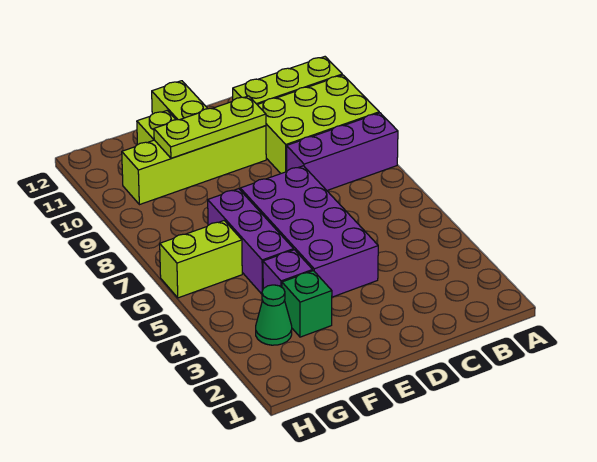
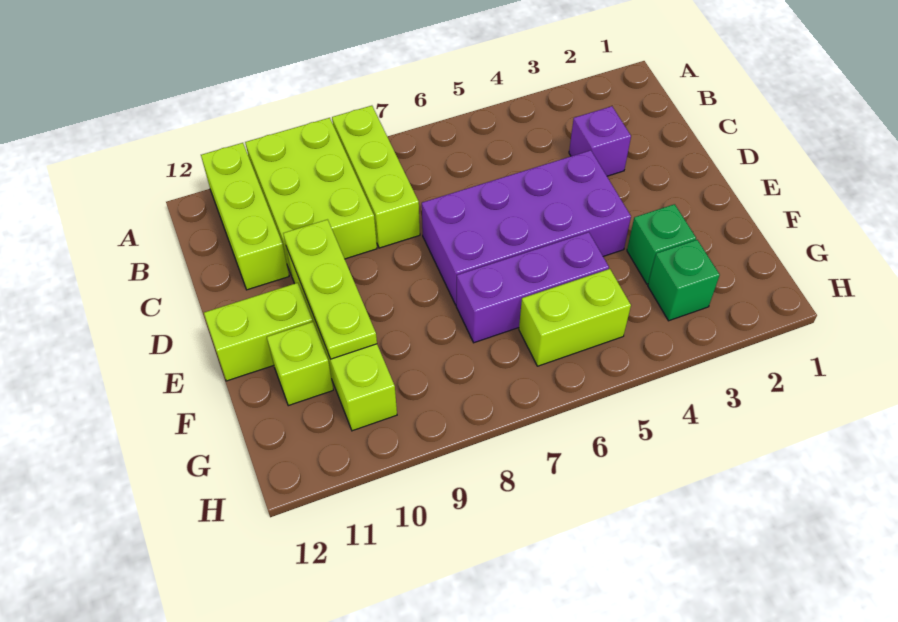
purple brick A8:C8 level 1 -> lime brick A8:C8 level 1
purple brick F4 level 1 -> purple brick C3 level 1
green cone G3 level 1 -> green brick G3 level 1
lime brick G6:H6 level 1 -> lime brick G5:G6 level 1

